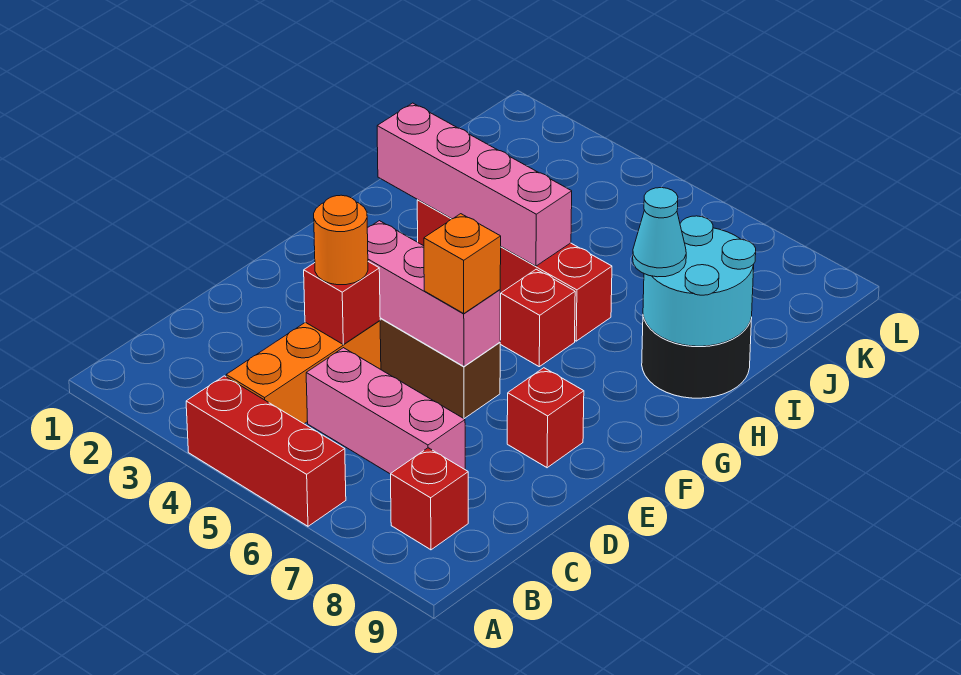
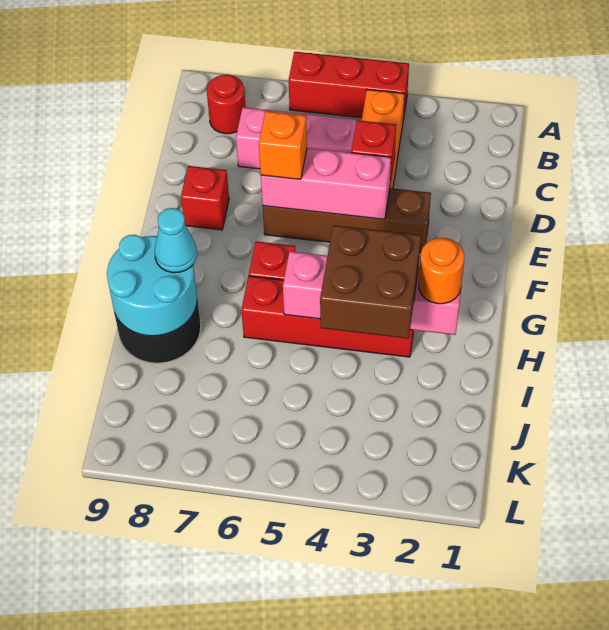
red brick B8 level 1 -> red round brick B8 level 1
orange round brick D4 level 3 -> orange round brick H2 level 3
none -> brown brick H3:I4 level 3

